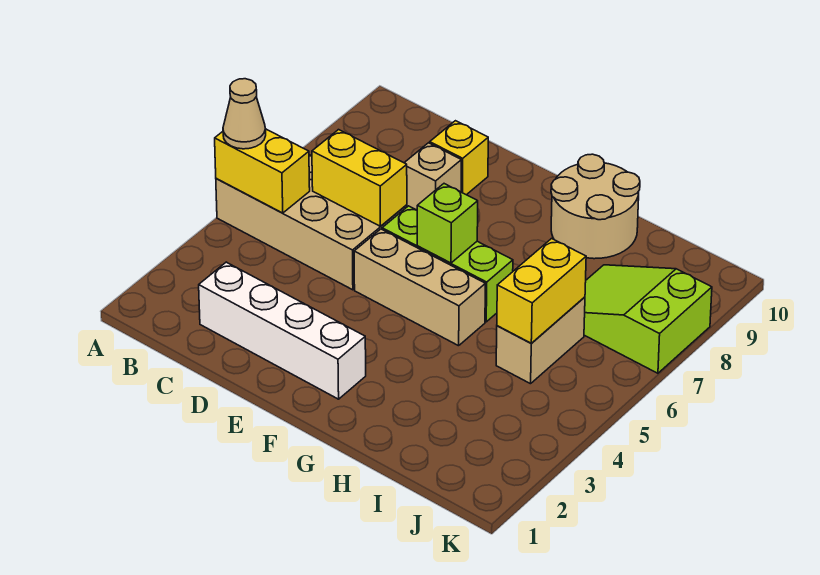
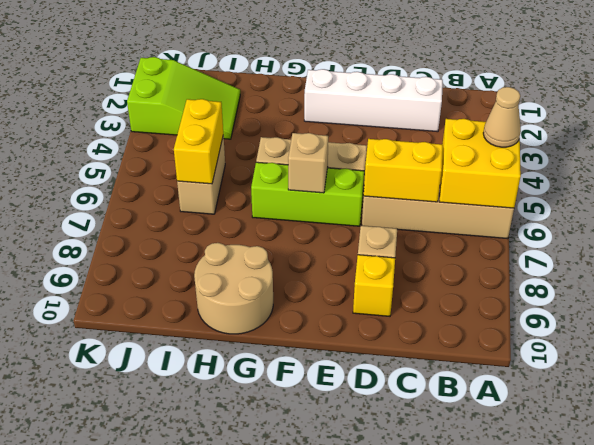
yellow brick A5:B5 level 2 -> yellow brick A5:B6 level 2
lime brick F6 level 2 -> tan brick F6 level 2
lime slope I7:K8 level 1 top K -> lime slope I2:K3 level 1 top K

